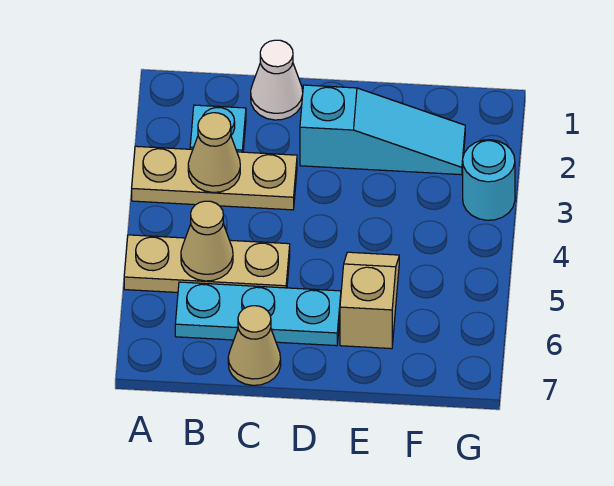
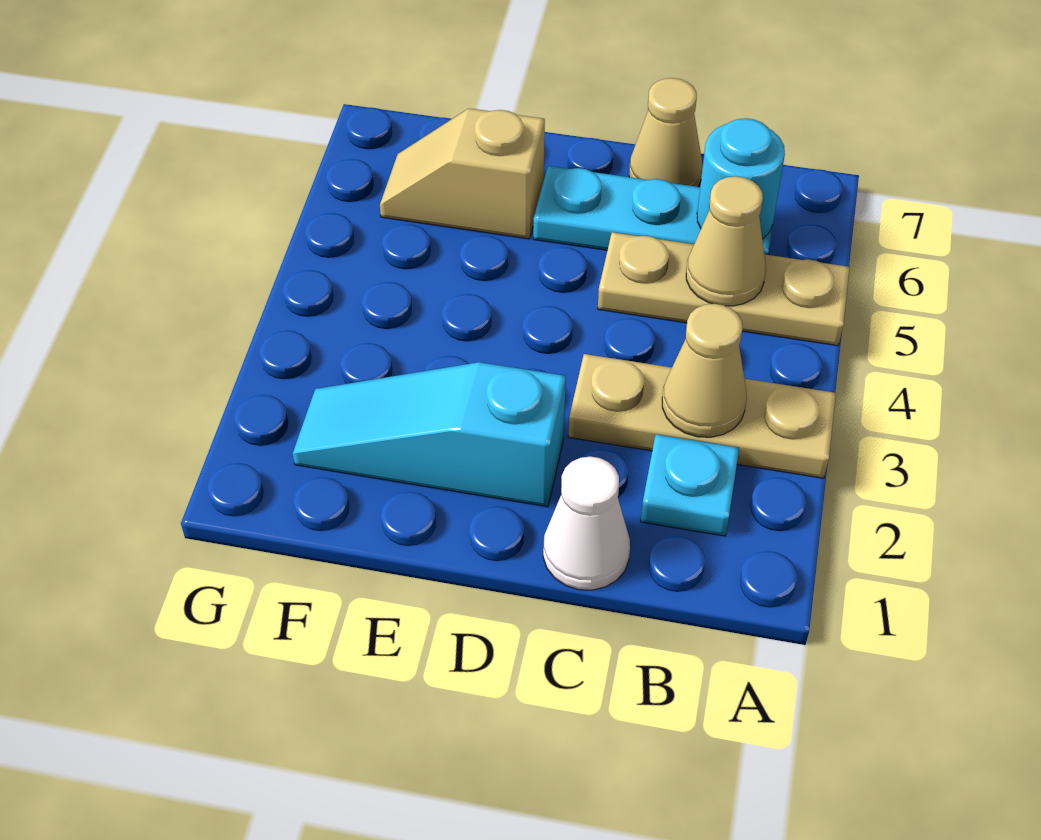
tan slope E5:E6 level 1 top 6 -> tan slope E6:F6 level 1 top E
cyan round brick G3 level 1 -> cyan round brick B6 level 2

